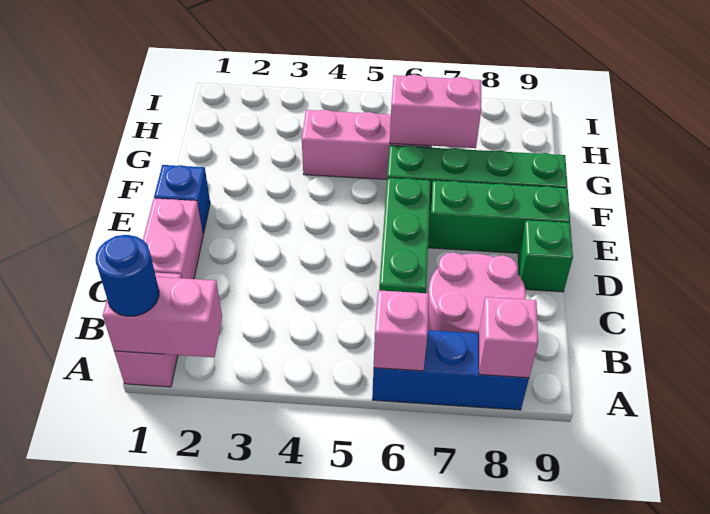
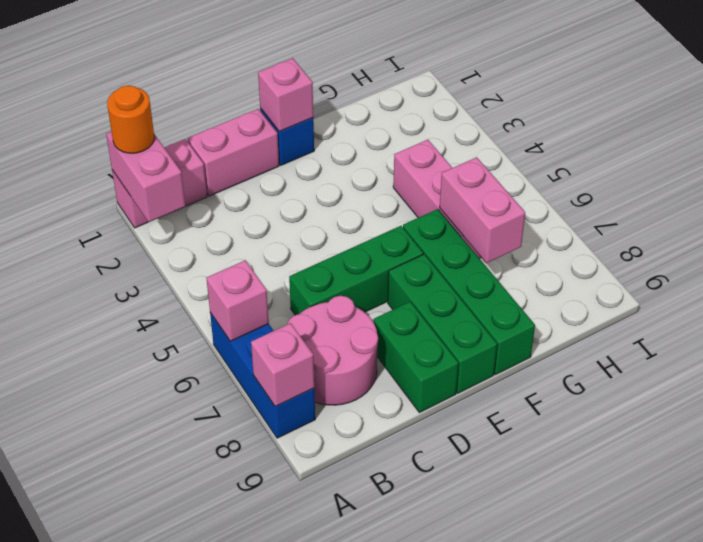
blue round brick A1 level 3 -> orange round brick A1 level 3
green brick D9 level 1 -> green brick D8:D9 level 1
none -> pink brick E1 level 2

